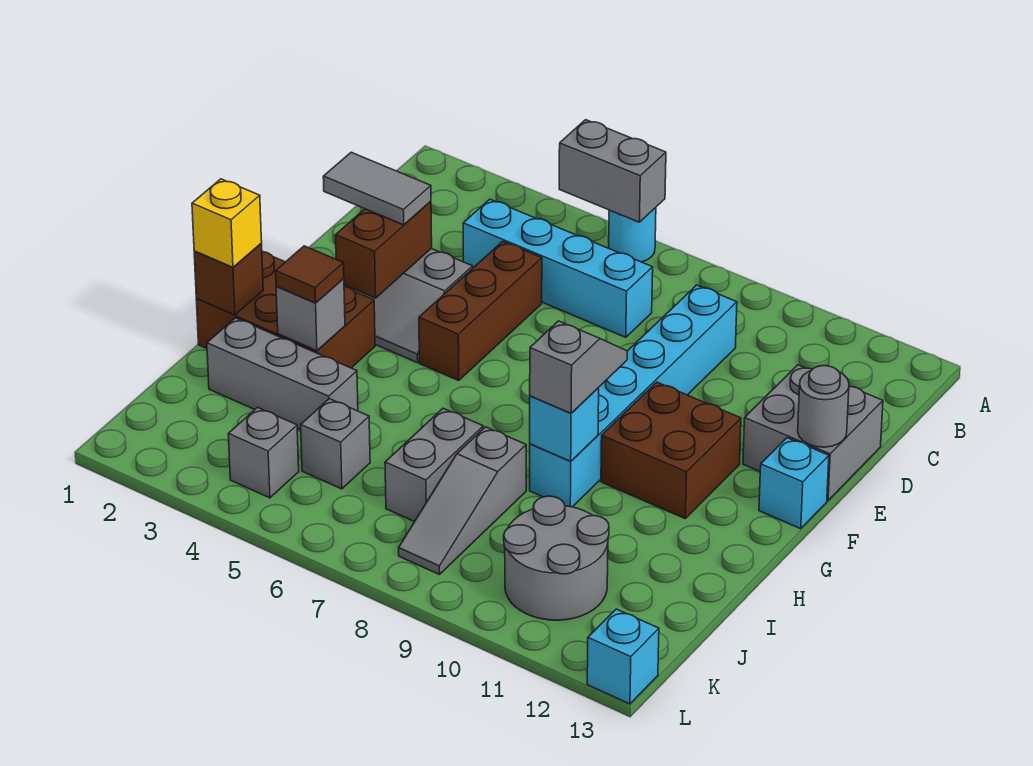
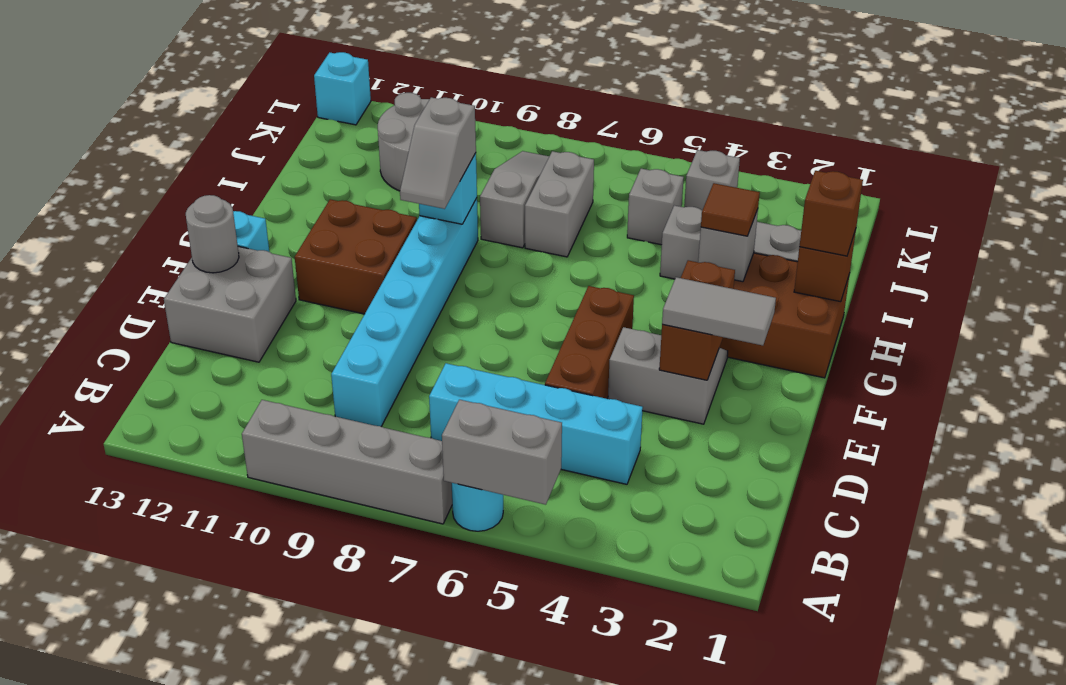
none -> grey brick A7:A10 level 1
yellow brick H1 level 3 -> brown brick H1 level 3

